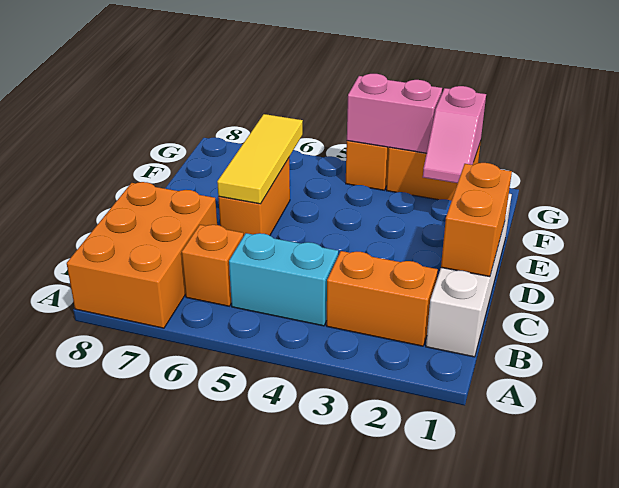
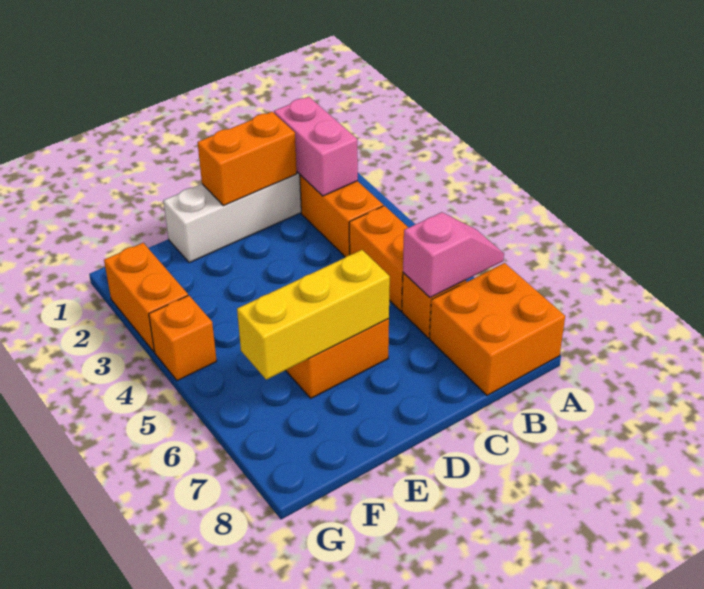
orange brick A7:C8 level 1 -> orange brick A7:B8 level 1
cyan brick B4:B5 level 1 -> orange brick B4:B5 level 1
yellow tile D6:F6 level 2 -> yellow brick D6:F6 level 2
pink slope F2:G2 level 2 top G -> pink slope A6:B6 level 2 top B
pink brick G3:G4 level 2 -> pink brick B1:B2 level 2

